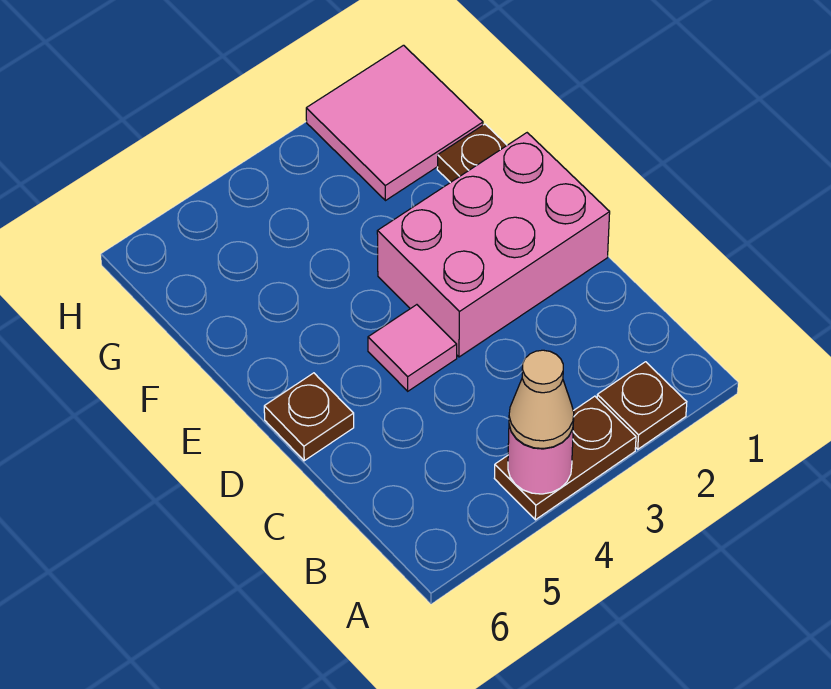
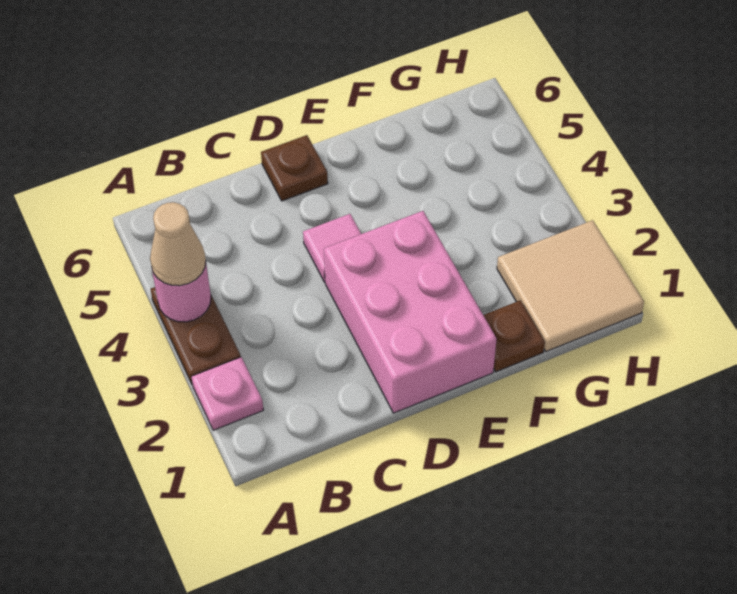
brown plate A2 level 1 -> pink plate A2 level 1
pink tile G1:H2 level 1 -> tan tile G1:H2 level 1

